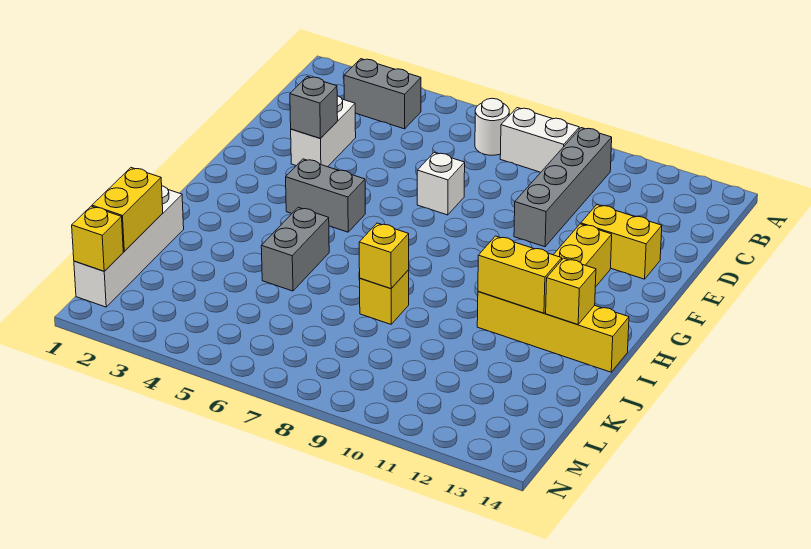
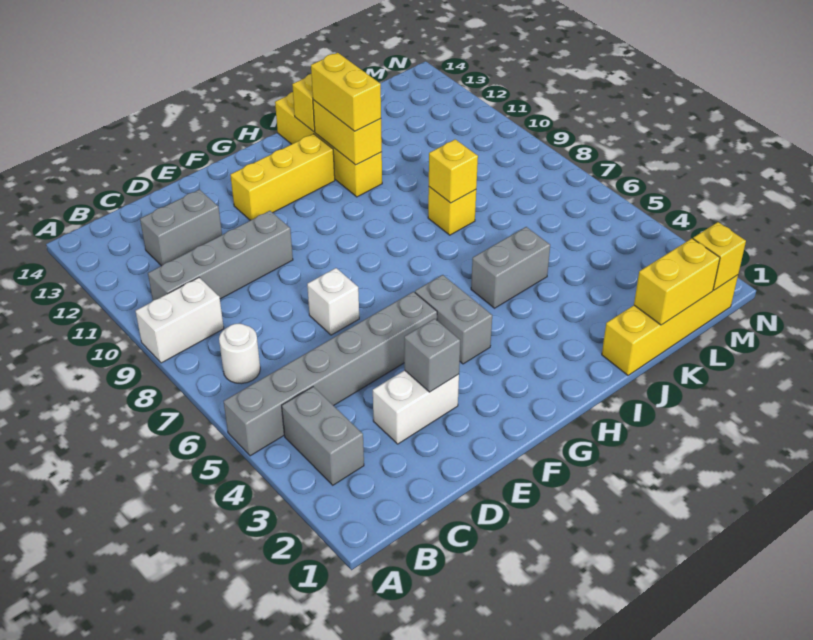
none -> grey brick A5:F5 level 1
white brick B8:B9 level 1 -> white brick A9:B9 level 1
none -> grey brick C12:D12 level 1
yellow brick E12:E13 level 1 -> yellow brick I11:I12 level 3
white brick J1:M1 level 1 -> yellow brick J1:M1 level 1

